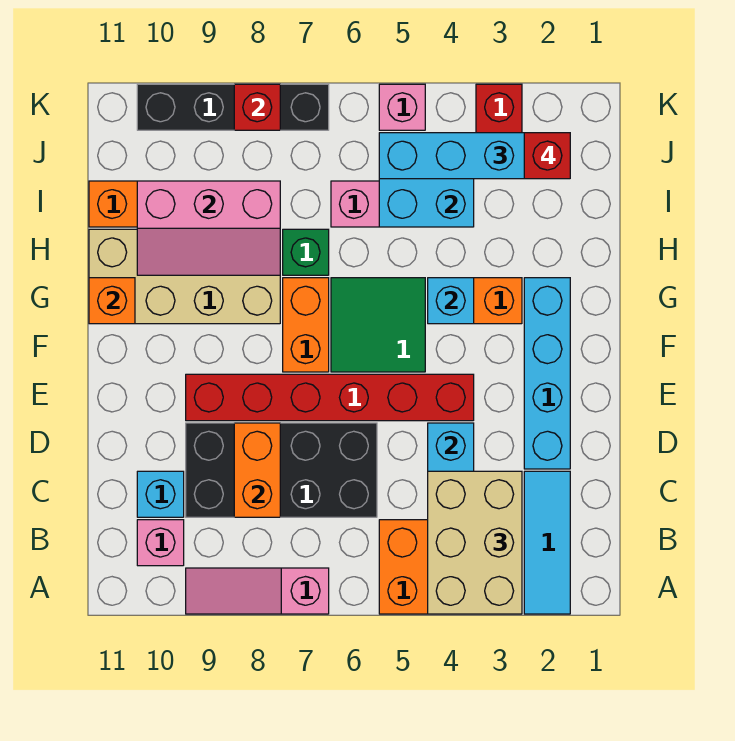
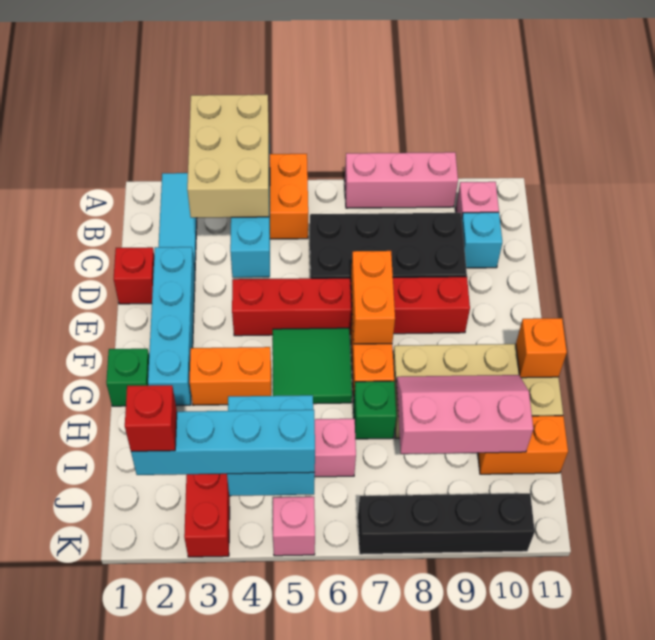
pink slope A7:A9 level 1 top 7 -> pink brick A7:A9 level 1
orange brick C8:D8 level 2 -> orange brick E7:F7 level 2
none -> green brick G1 level 1
cyan brick G4 level 2 -> none
red brick K8 level 2 -> red brick D1 level 1

